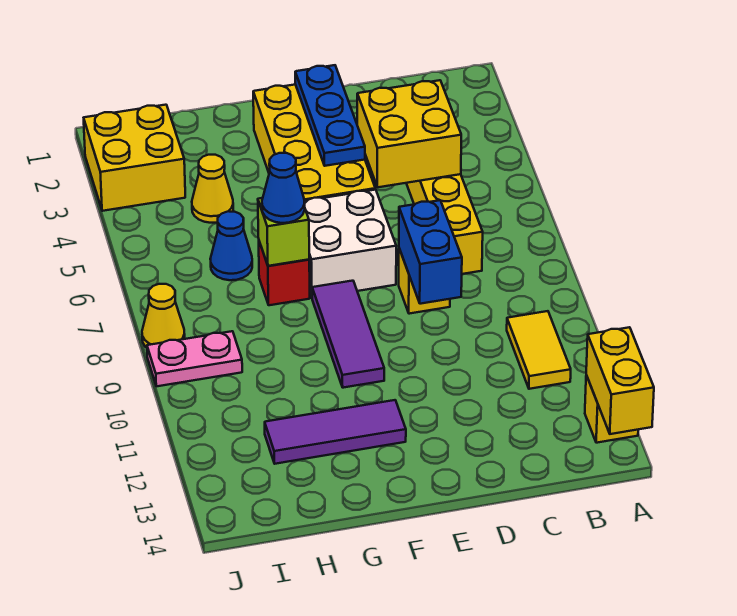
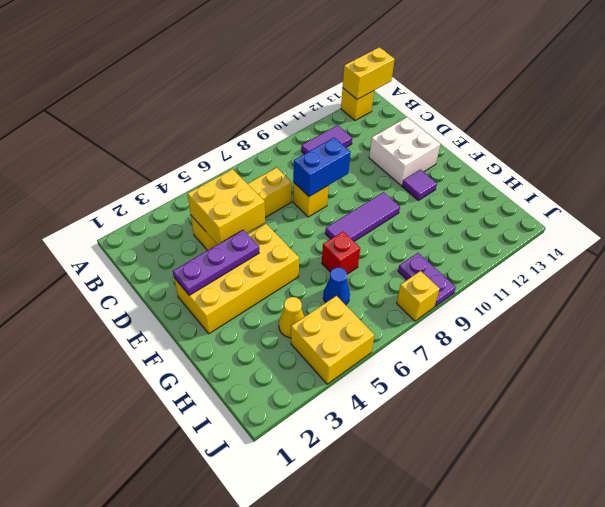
yellow tile B10:B11 level 1 -> purple tile B10:B11 level 1
blue plate E2:E4 level 2 -> purple plate E2:E4 level 2
white brick E6:F7 level 1 -> white brick D12:E13 level 1
purple tile F12:H12 level 1 -> purple tile F12 level 1
lime brick G7 level 2 -> none
blue cone G7 level 3 -> none
yellow brick I2:J3 level 1 -> yellow brick I4:J5 level 1
pink plate I9:J9 level 1 -> purple plate I9:J9 level 1
yellow cone J8 level 1 -> yellow brick J8 level 1

